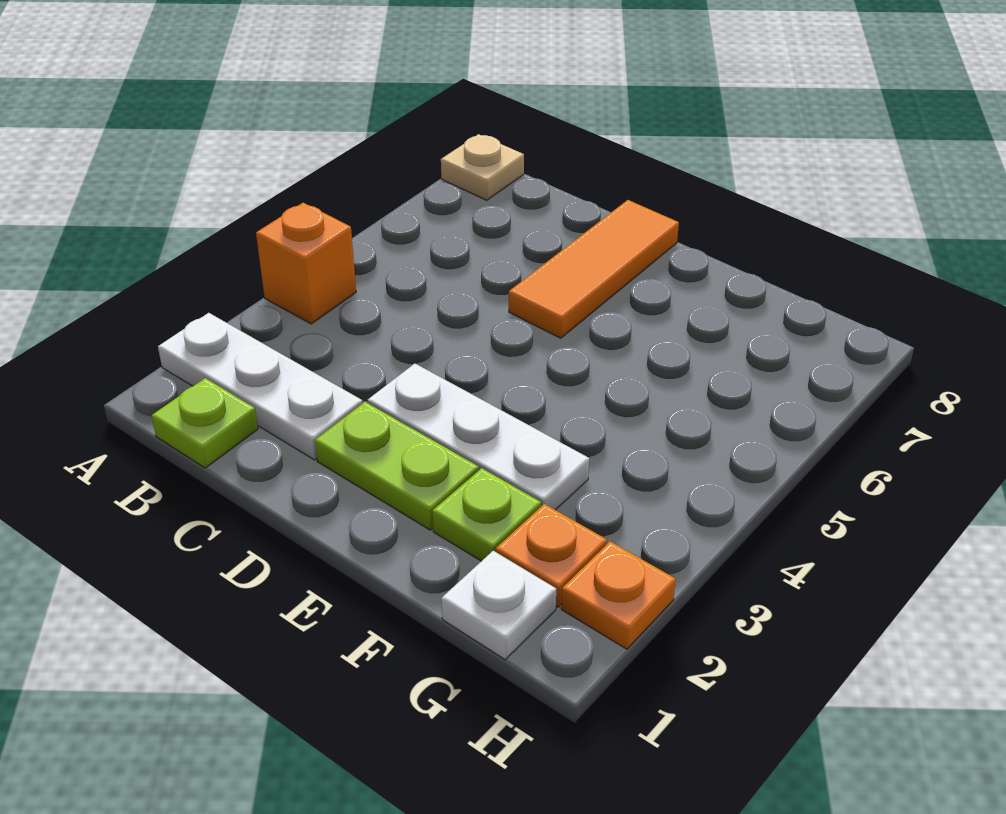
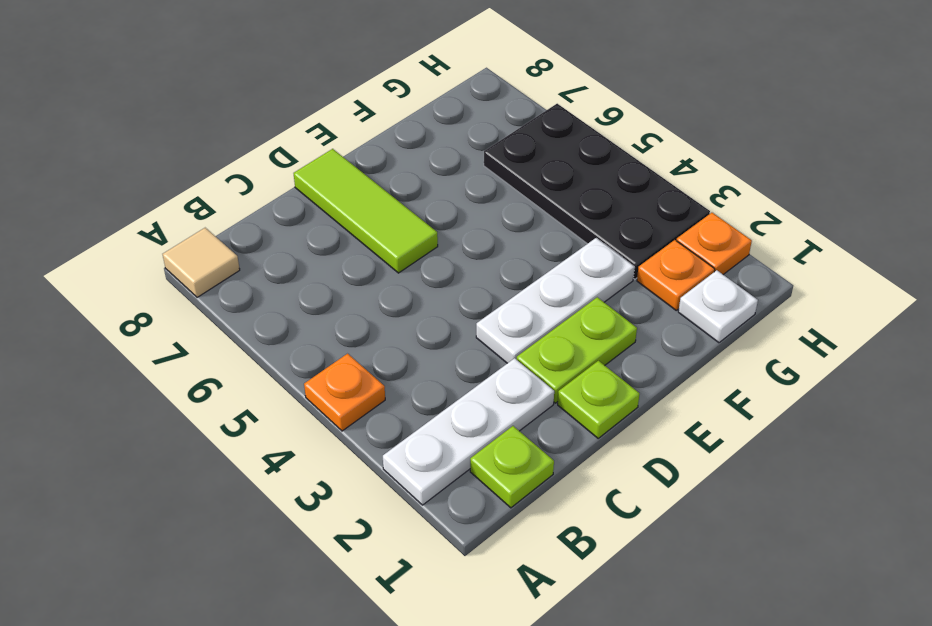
orange brick A4 level 1 -> orange plate A4 level 1
tan plate A8 level 1 -> tan tile A8 level 1
orange tile D6:D8 level 1 -> lime tile D6:D8 level 1
lime plate F2 level 1 -> lime plate D1 level 1
none -> black plate G3:H6 level 1

